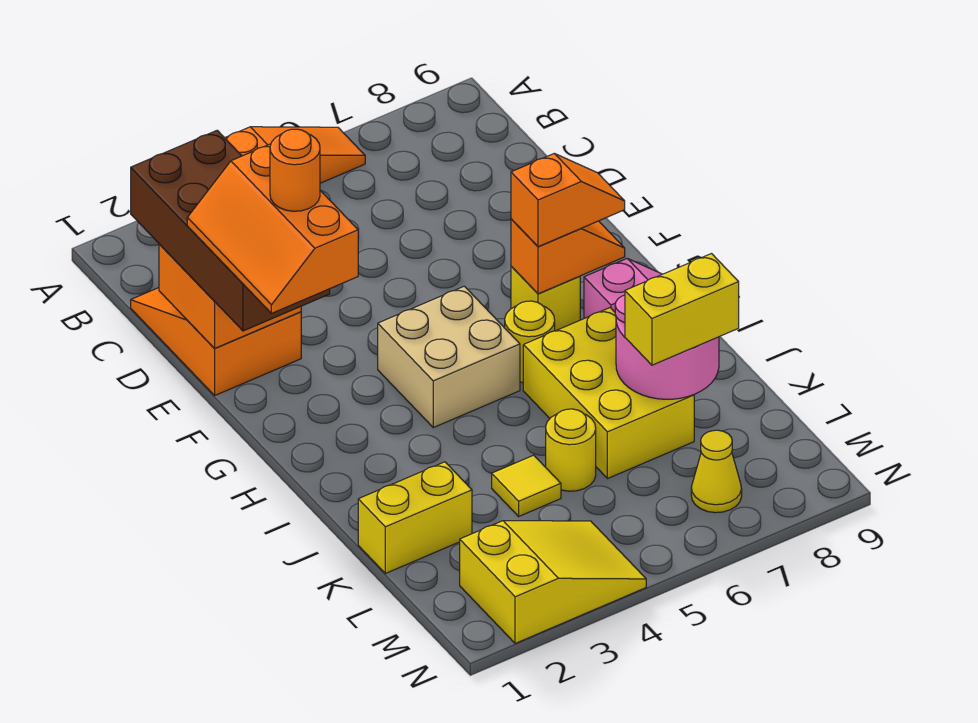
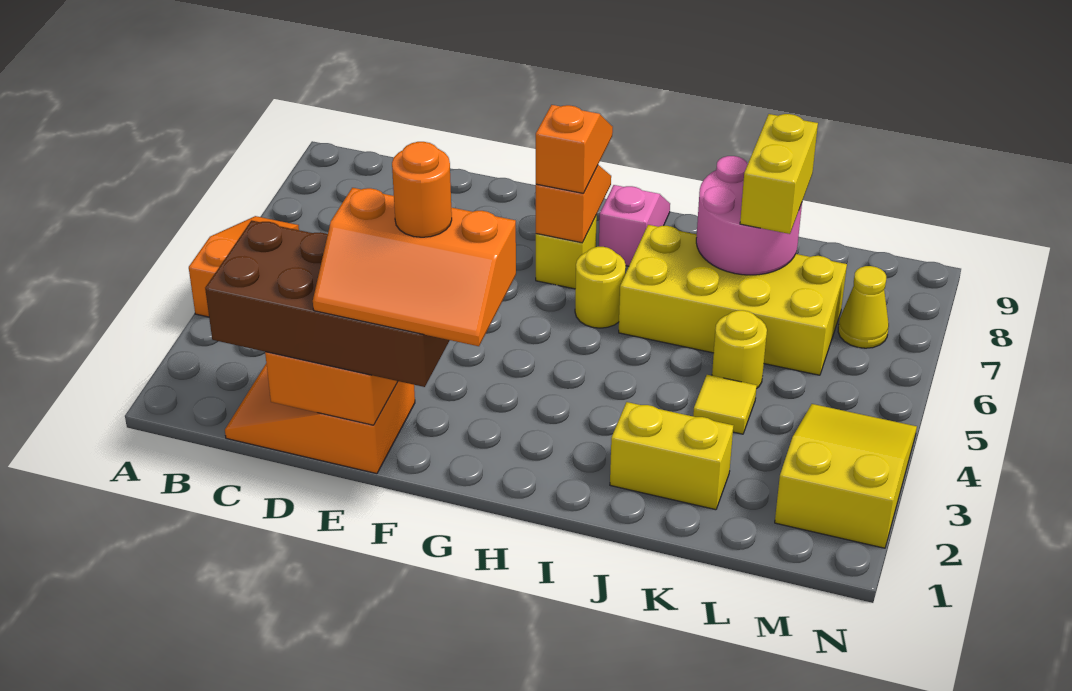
tan brick G4:H5 level 1 -> none
yellow brick I6:K7 level 1 -> yellow brick I6:L7 level 1
yellow brick K1:K2 level 1 -> yellow brick J2:K2 level 1

